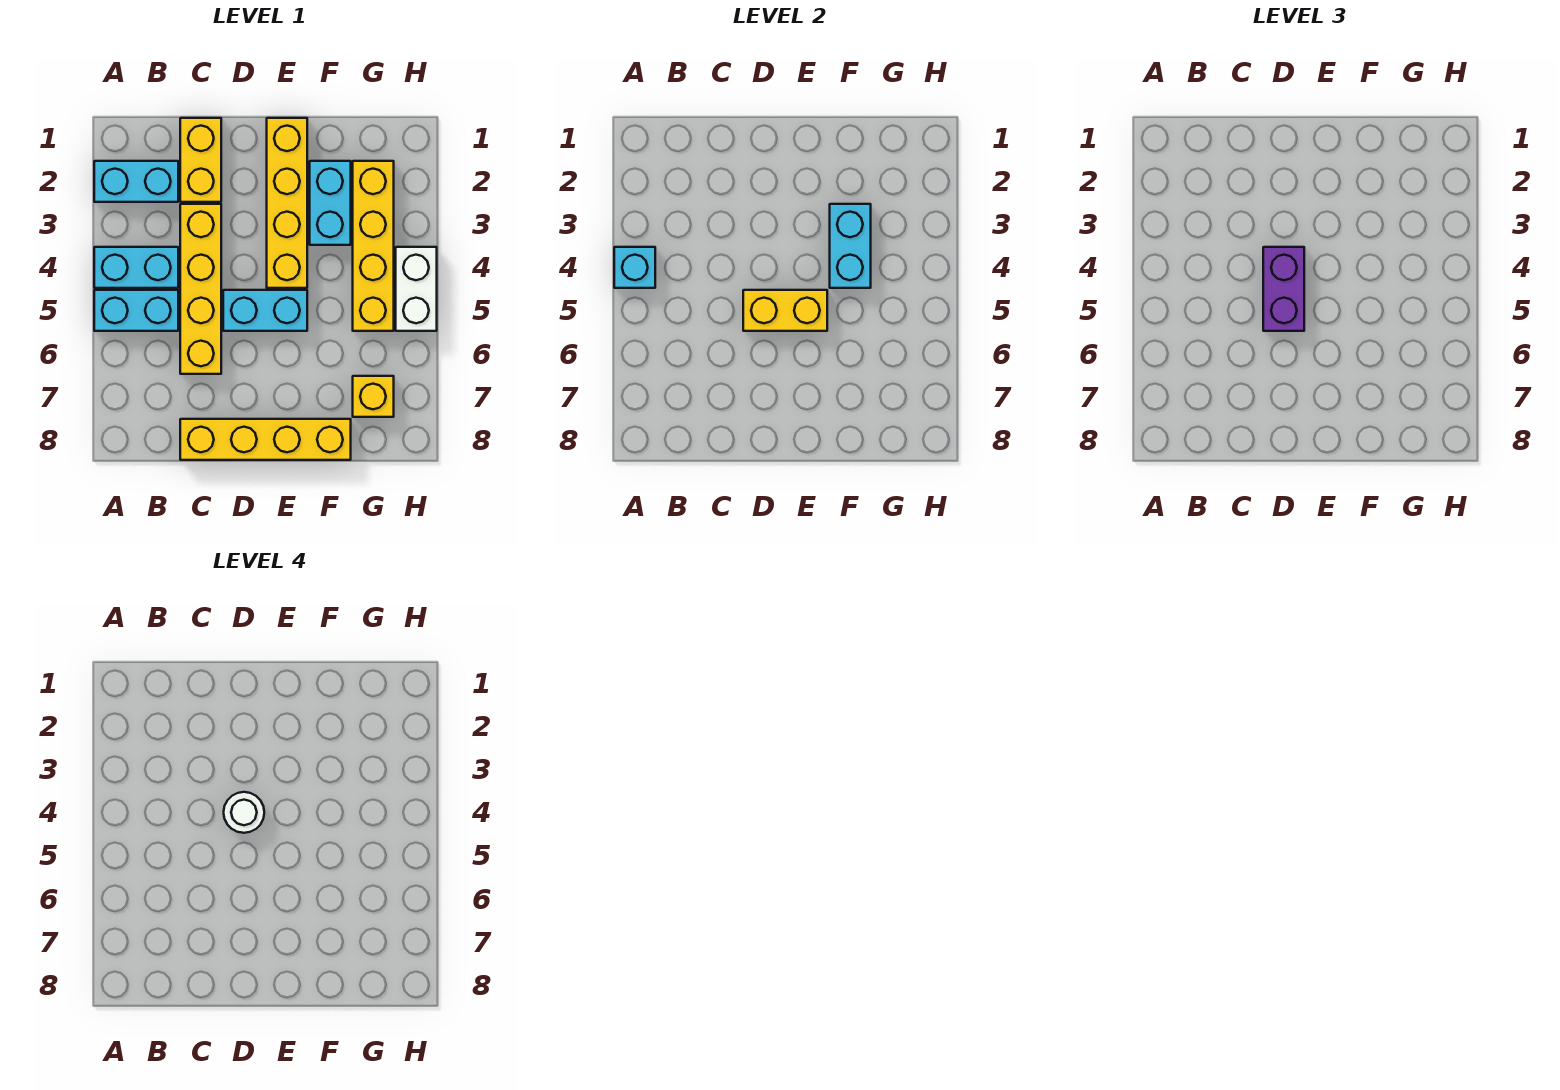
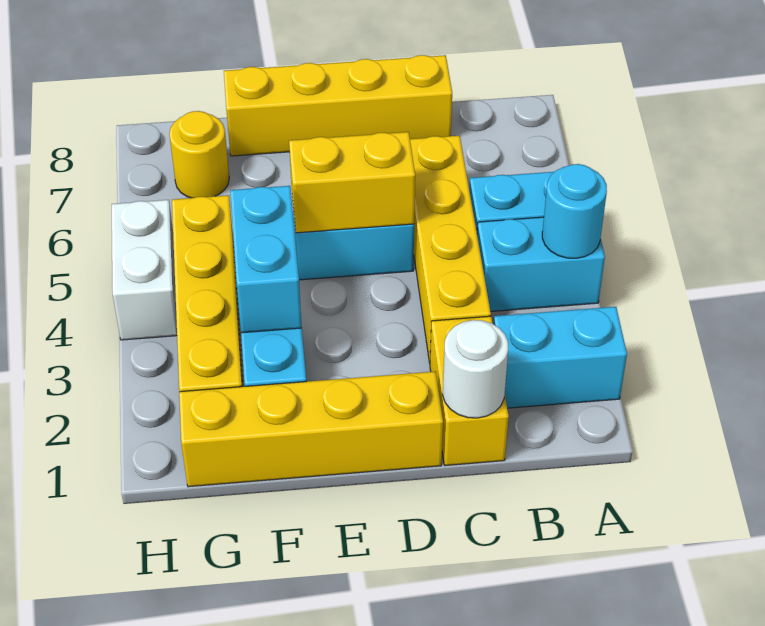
cyan brick A4 level 2 -> cyan round brick A4 level 2
purple brick D4:D5 level 3 -> none
white round brick D4 level 4 -> white round brick C1 level 2
yellow brick E1:E4 level 1 -> yellow brick D1:G1 level 1
yellow brick G7 level 1 -> yellow round brick G7 level 1

